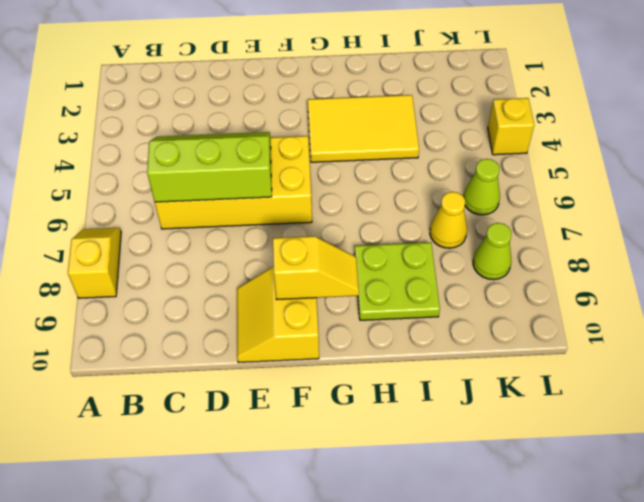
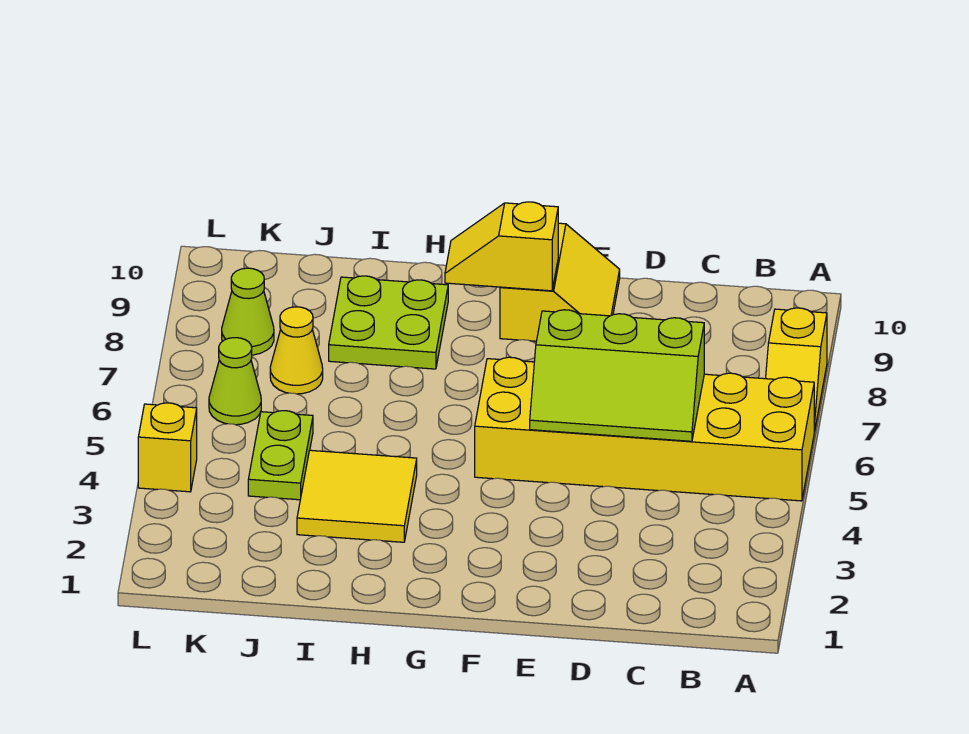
yellow brick C5:F6 level 1 -> yellow brick A5:F6 level 1
yellow tile G3:I4 level 1 -> yellow tile H3:I4 level 1
none -> lime plate J4:J5 level 1

